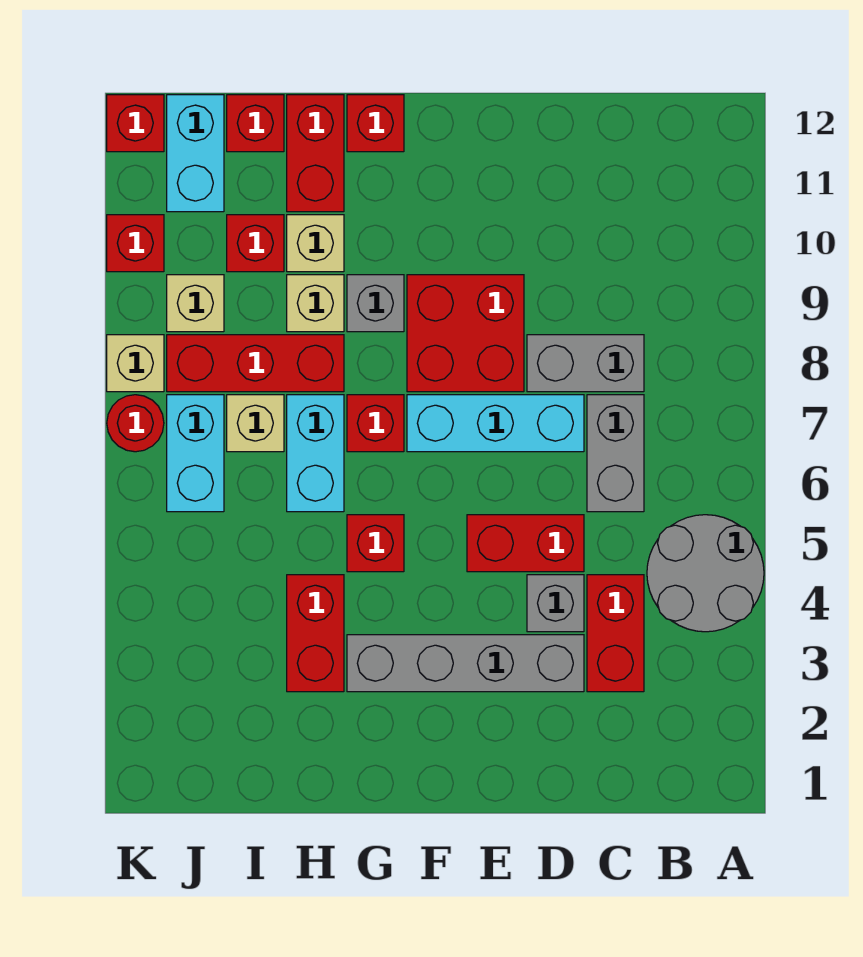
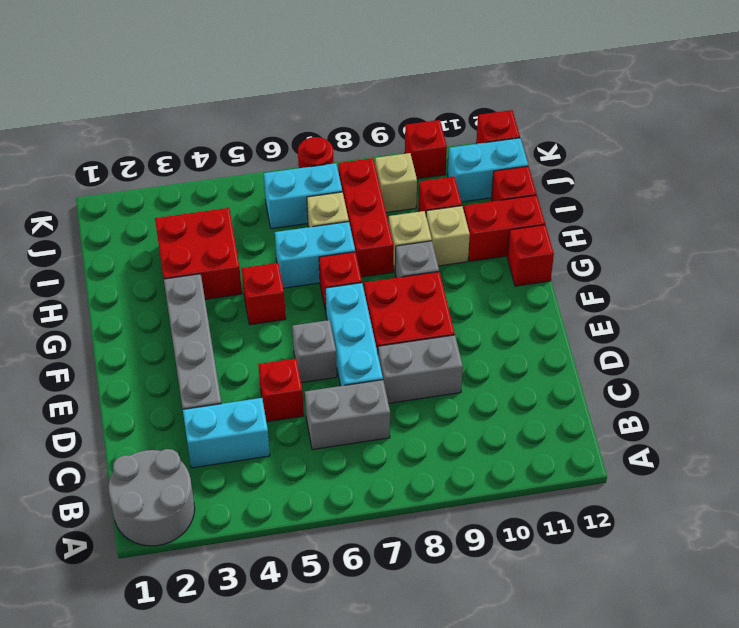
grey round brick A4:B5 level 1 -> grey round brick A1:B2 level 1
red brick C3:C4 level 1 -> cyan brick C3:C4 level 1
grey brick C8:D8 level 1 -> grey brick D8:D9 level 1
grey brick D4 level 1 -> grey brick E6 level 1
red brick D5:E5 level 1 -> red brick D5 level 1
red brick H3:H4 level 1 -> red brick H3:I4 level 1
tan brick K8 level 1 -> none

